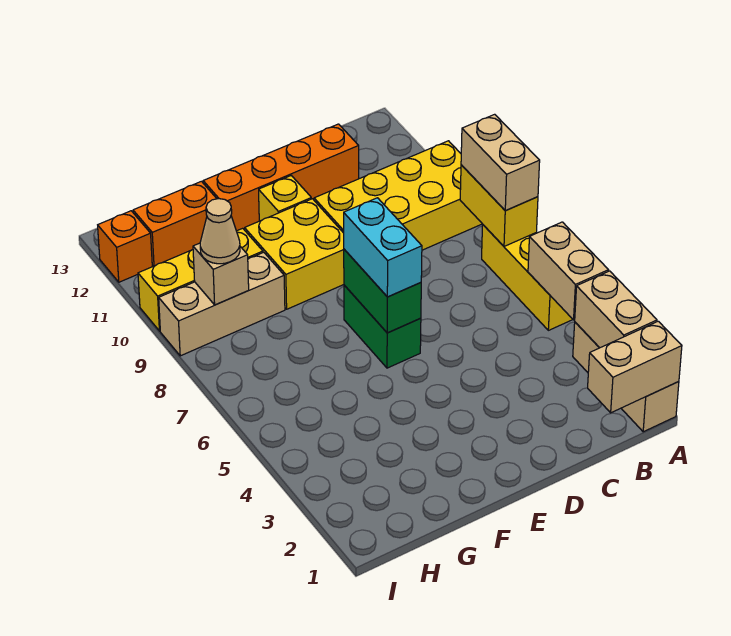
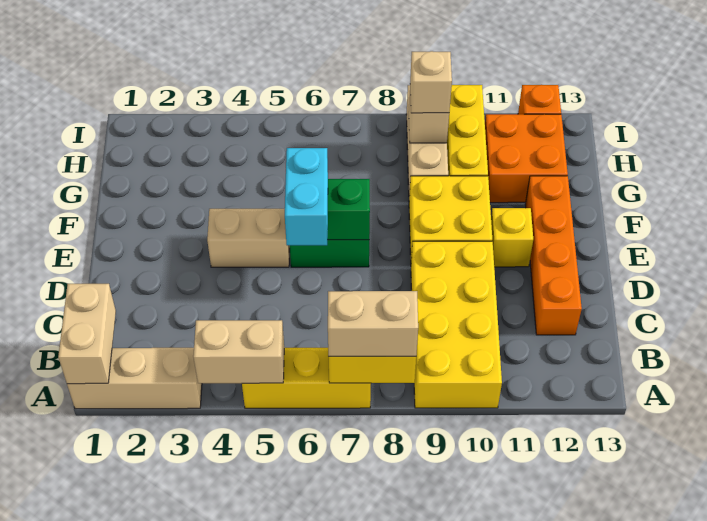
tan brick A2:A3 level 2 -> tan brick E4:E5 level 1
cyan brick E6:E7 level 3 -> cyan brick D6:E6 level 3
orange brick G12:H12 level 1 -> orange brick G11:H12 level 1
tan cone H9 level 3 -> tan brick H9 level 3

